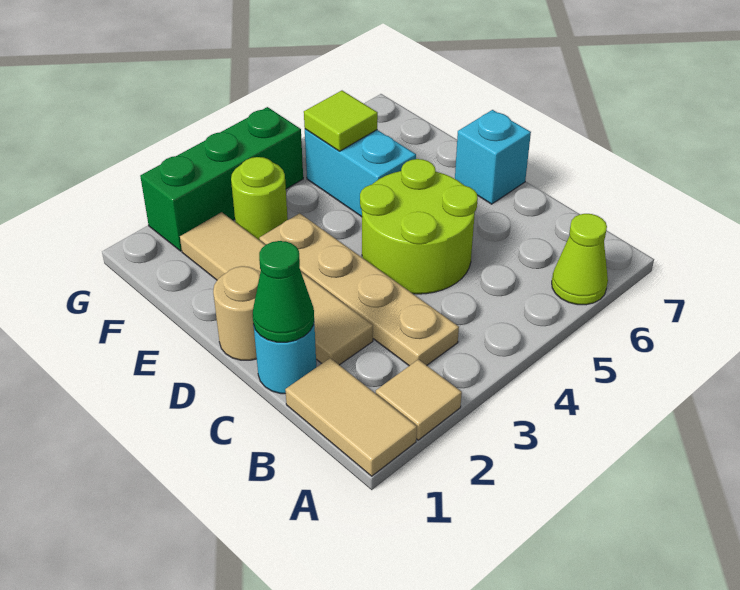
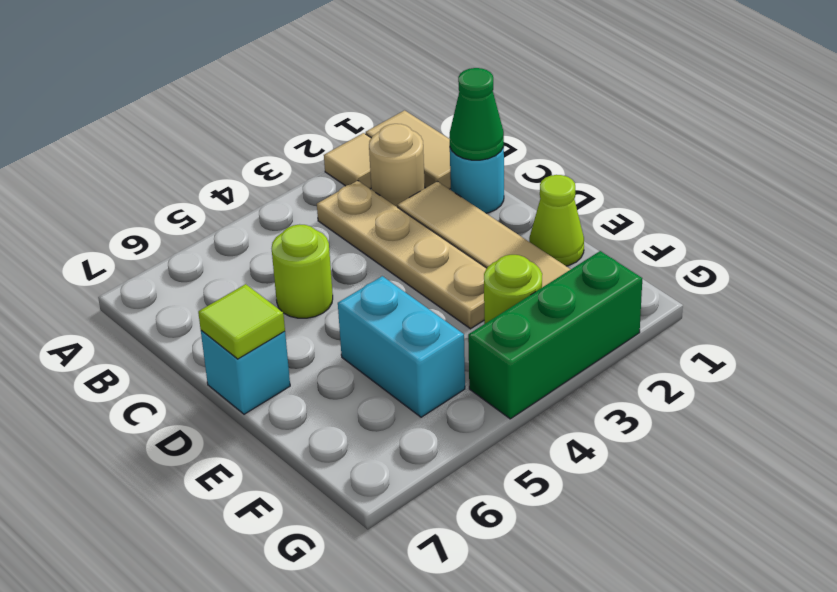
lime cone A6 level 1 -> lime cone E1 level 1
lime round brick C4:D5 level 1 -> lime round brick C5 level 1
tan round brick D1 level 1 -> tan round brick B2 level 1
lime tile F5 level 2 -> lime tile D7 level 2

